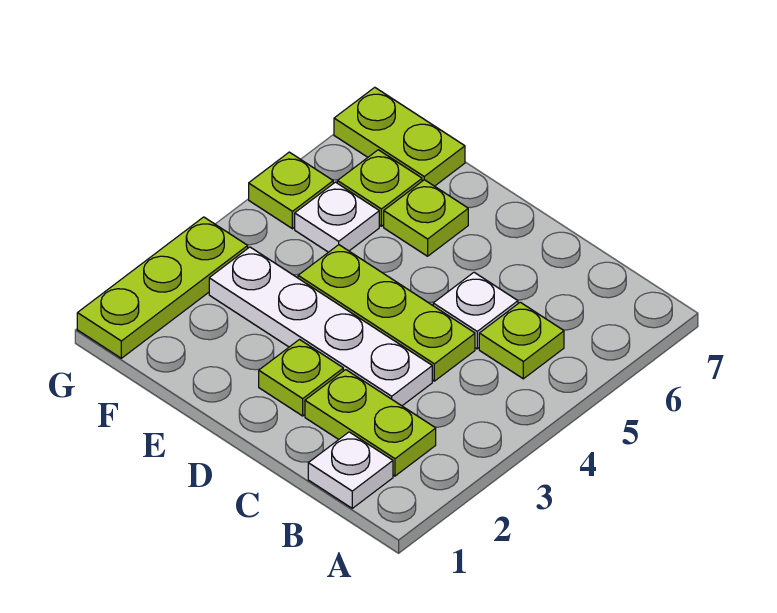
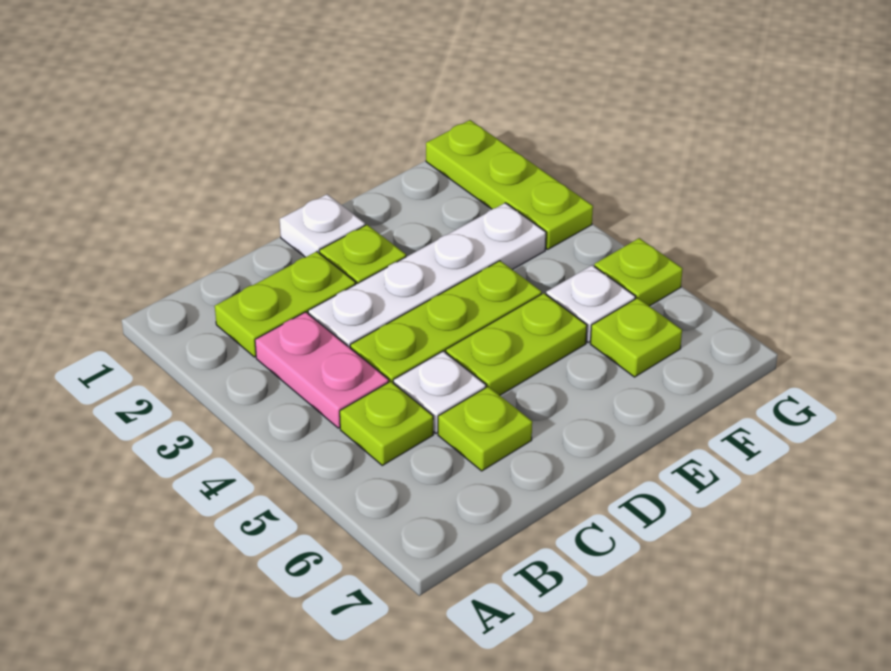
white plate B1 level 1 -> white plate D1 level 1
none -> pink plate B3:B4 level 1
lime plate E6 level 1 -> lime plate C6 level 1
lime plate F7:G7 level 1 -> lime plate D5:E5 level 1

